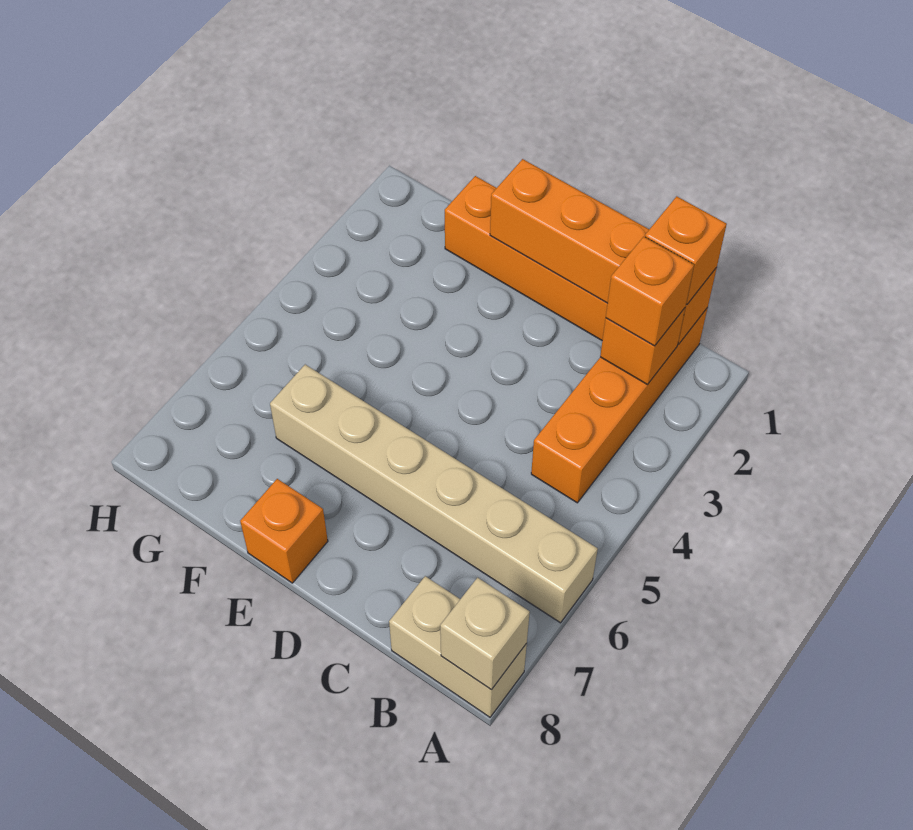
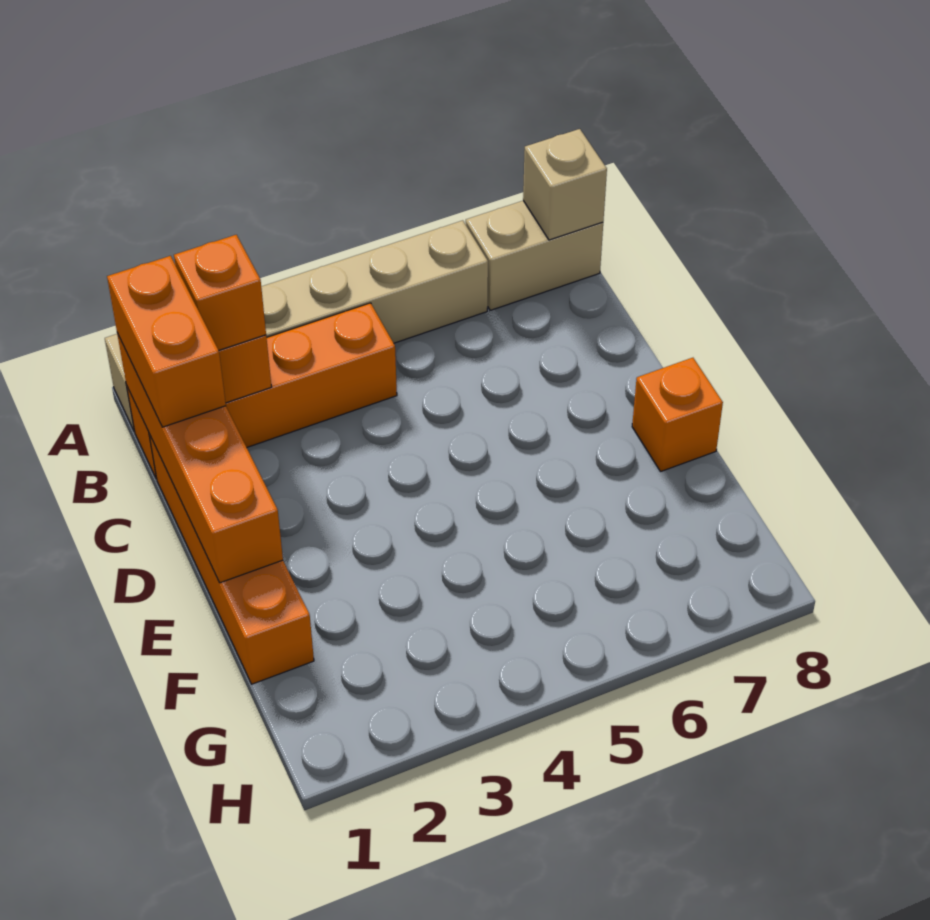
tan brick A6:F6 level 1 -> tan brick A1:A6 level 1
tan brick A8:B8 level 1 -> tan brick A7:A8 level 1
orange brick B1 level 3 -> orange brick B1:C1 level 3

